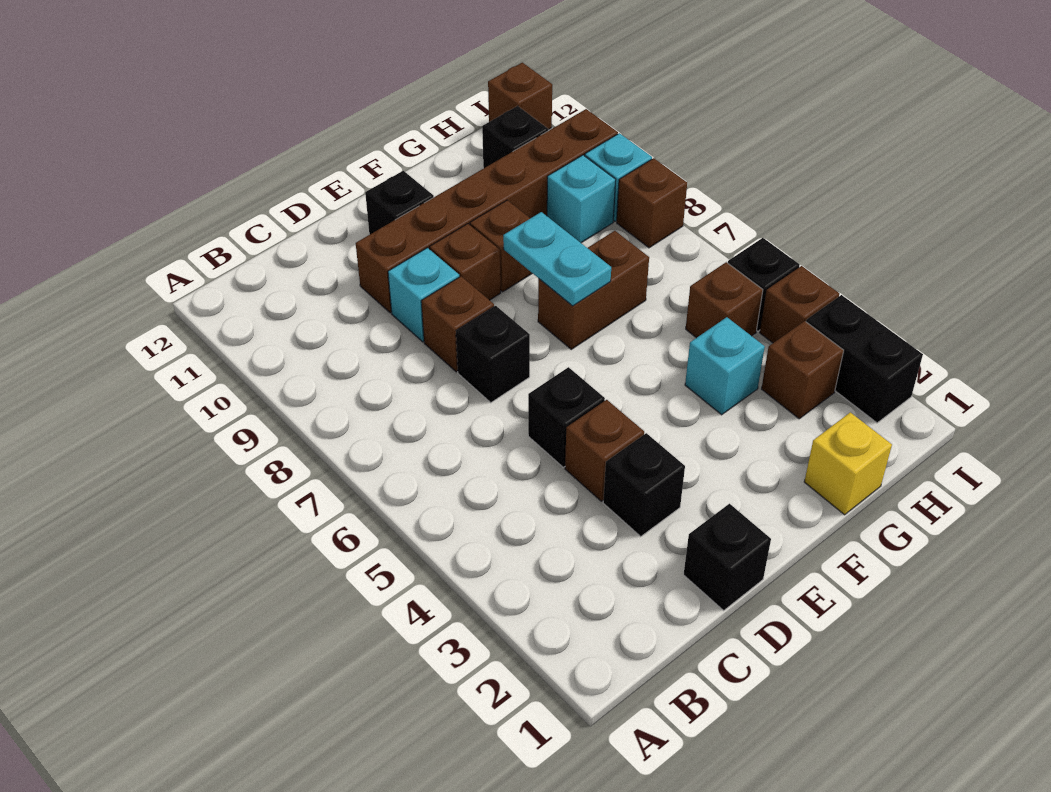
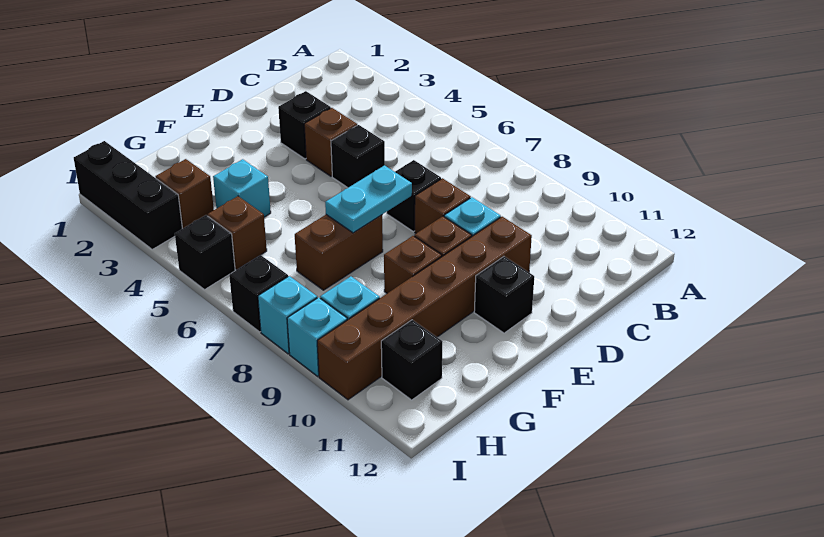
black brick D1 level 1 -> black brick I7 level 1
cyan plate F7:F8 level 2 -> cyan plate E7:F7 level 2
yellow brick G1 level 1 -> none
black brick I2:I3 level 1 -> black brick I1:I3 level 1
brown brick I4 level 1 -> none
brown brick I8 level 1 -> cyan brick I8 level 1
brown brick I12 level 1 -> none

